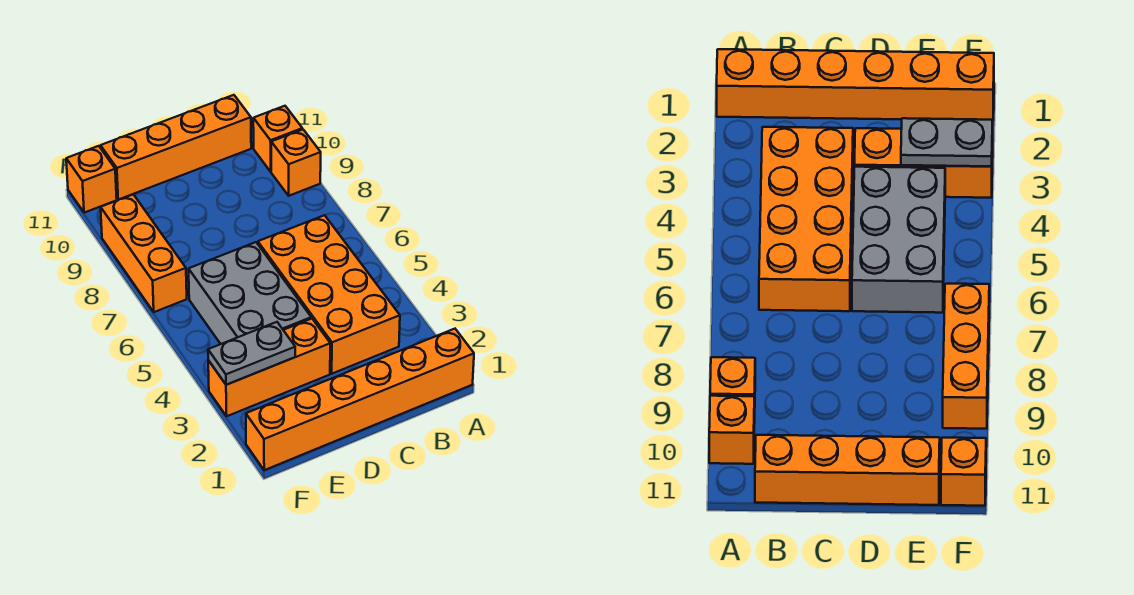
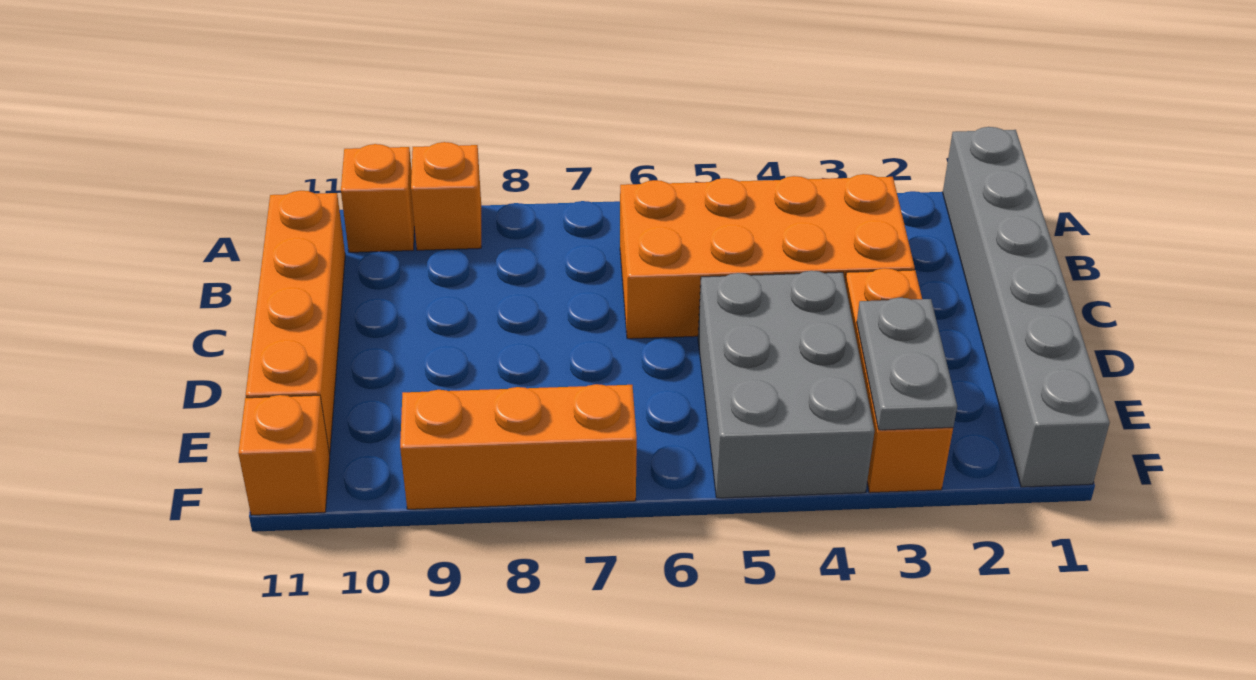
orange brick A1:F1 level 1 -> grey brick A1:F1 level 1
grey brick D4:E6 level 1 -> grey brick D4:F5 level 1

